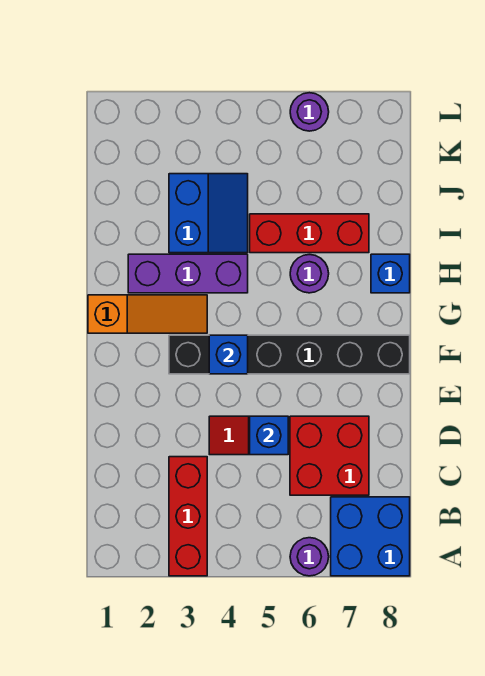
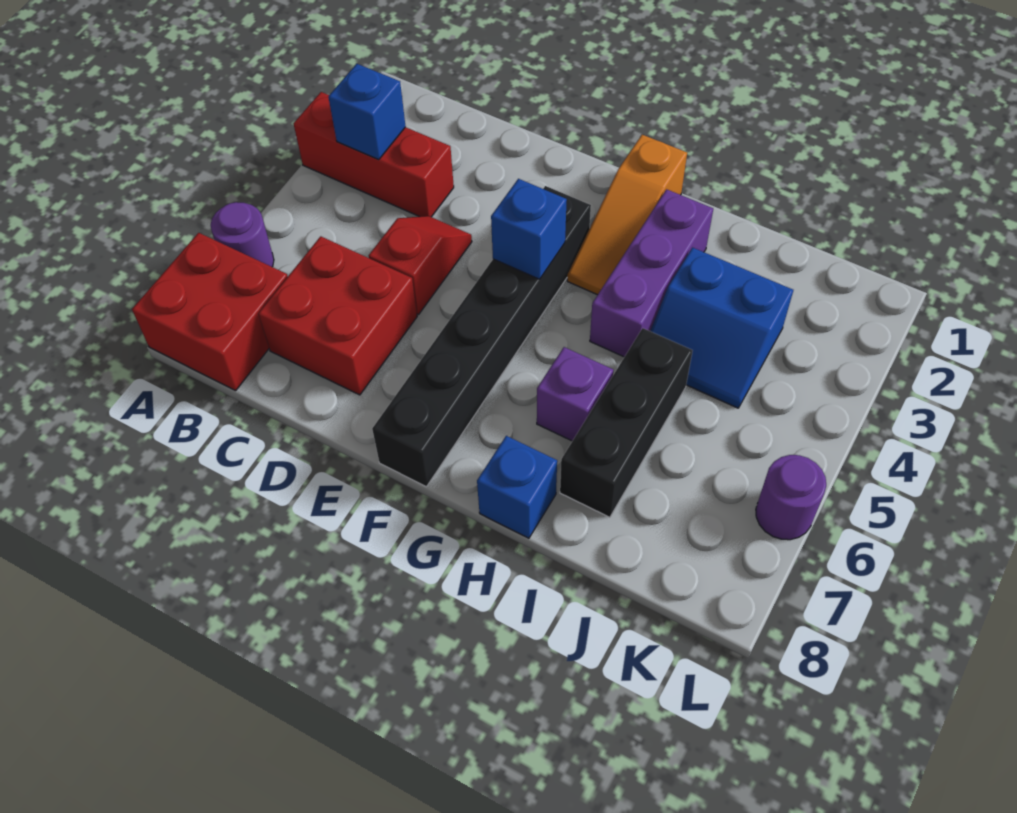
blue brick A7:B8 level 1 -> red brick A7:B8 level 1
blue brick D5 level 2 -> blue brick B3 level 2
purple round brick H6 level 1 -> purple brick H6 level 1
red brick I5:I7 level 1 -> black brick I5:I7 level 1

